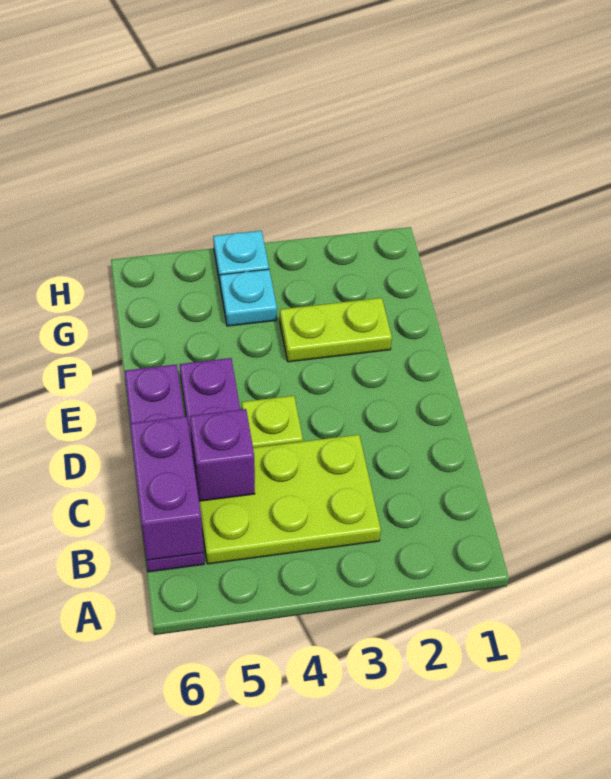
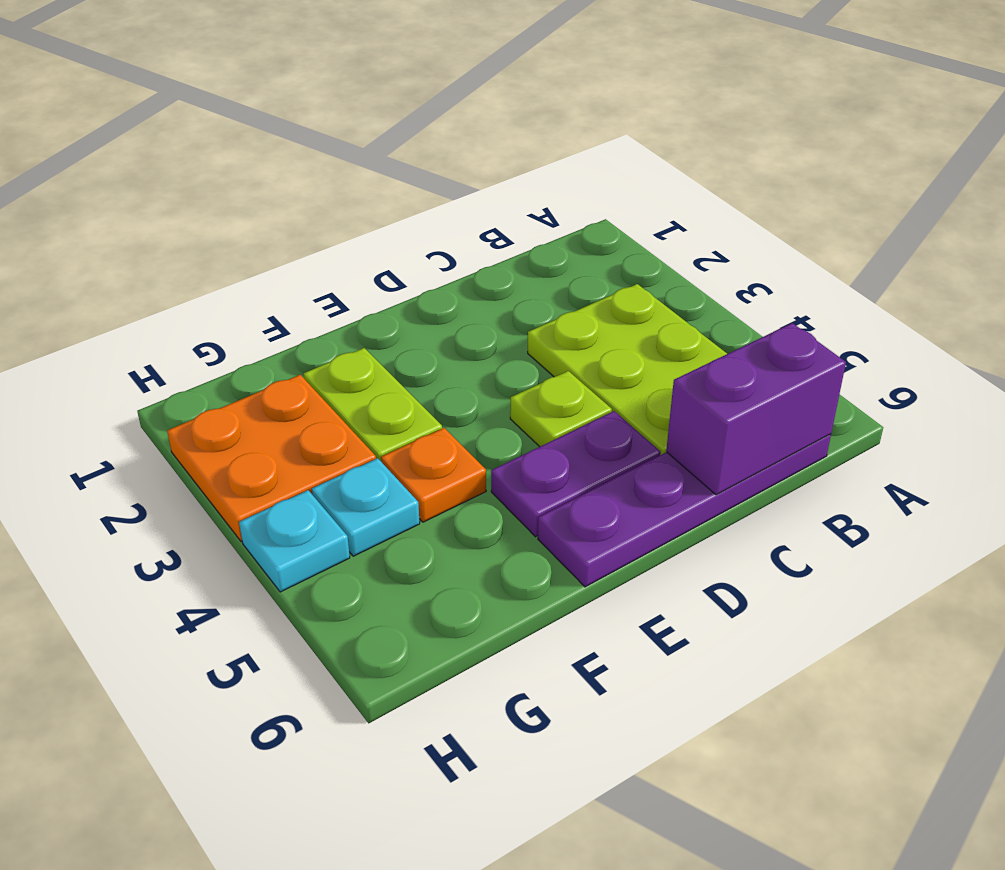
purple brick C5 level 2 -> none
none -> orange plate F4 level 1
none -> orange plate G2:H3 level 1

